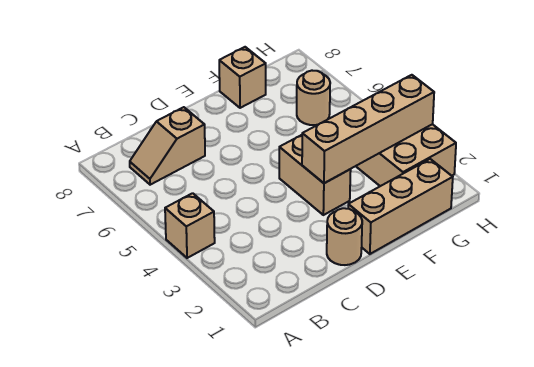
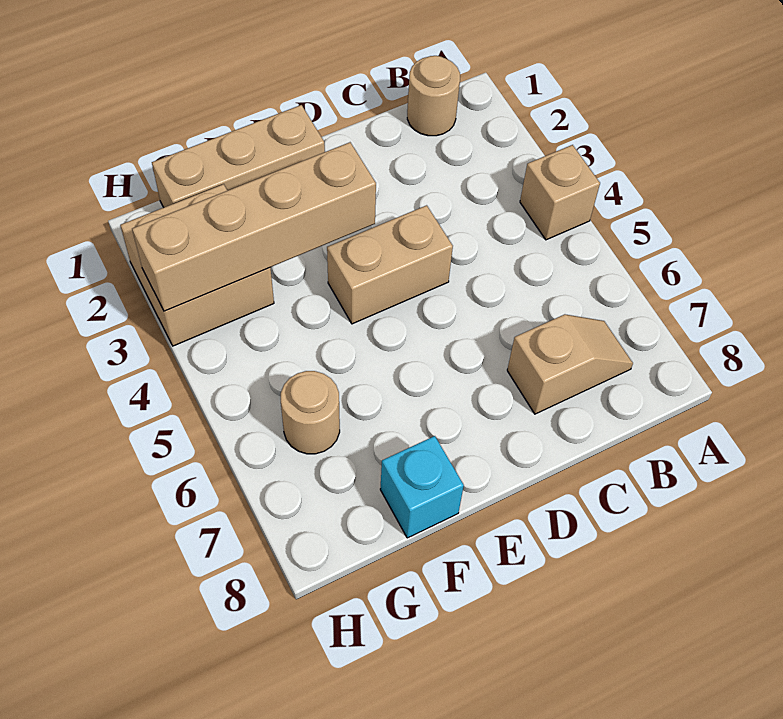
tan round brick D1 level 1 -> tan round brick B1 level 1
tan brick E3:E4 level 1 -> tan brick D4:E4 level 1
tan brick F8 level 1 -> cyan brick F8 level 1

